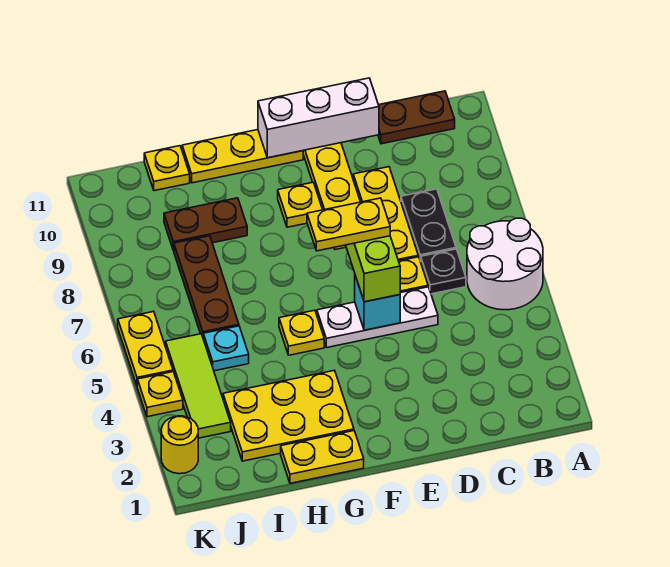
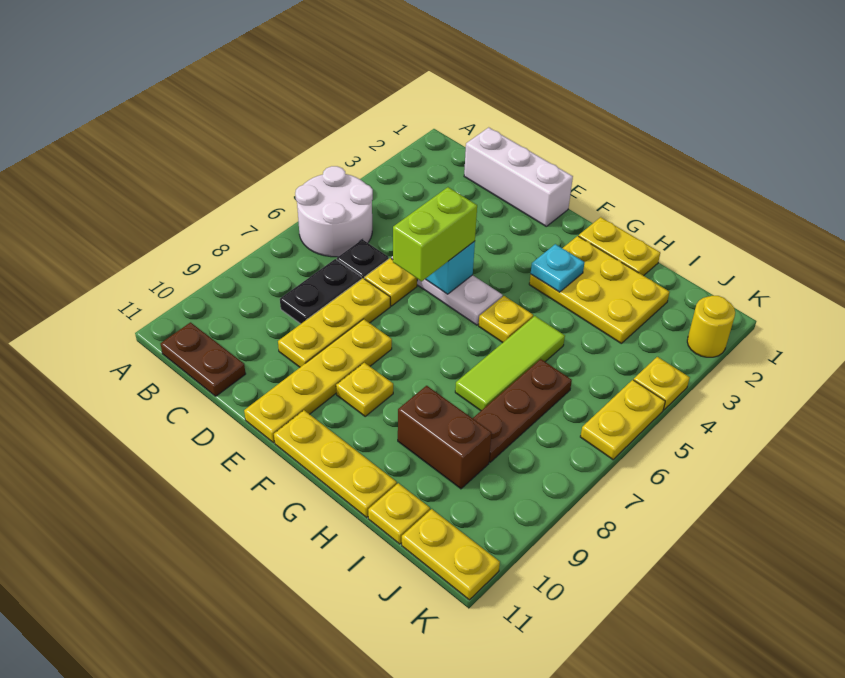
white brick D11:F11 level 2 -> white brick C1:E1 level 1
yellow plate E6:F6 level 4 -> yellow plate J11:K11 level 1
brown plate H9:I9 level 1 -> brown brick H9:I9 level 1
cyan plate I5 level 1 -> cyan plate G3 level 2
lime tile J3:J5 level 1 -> lime tile H5:H7 level 1

